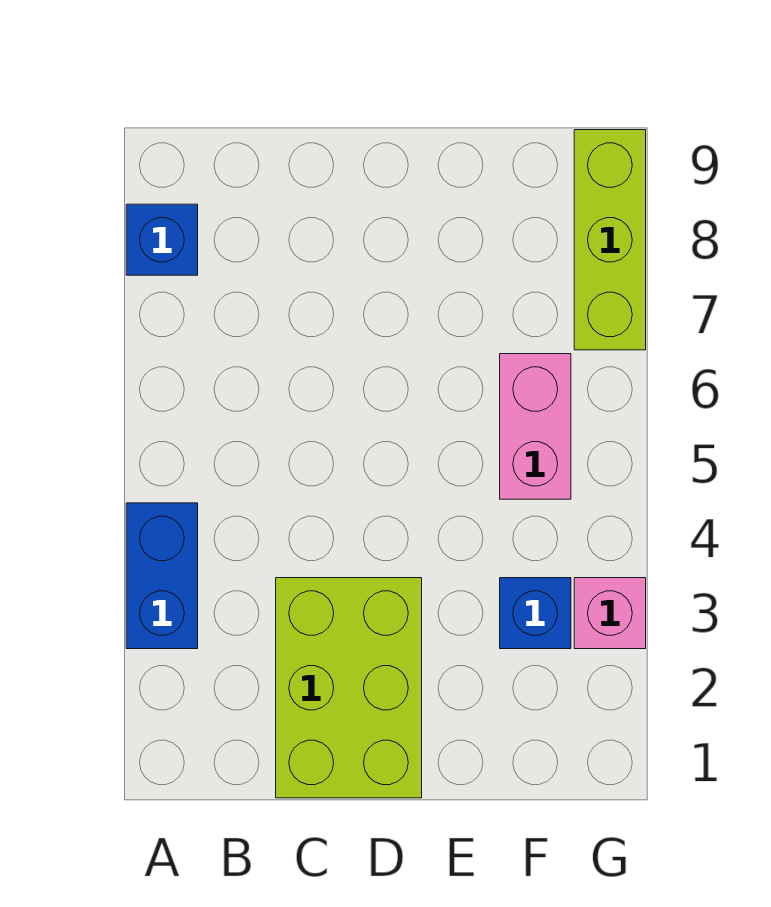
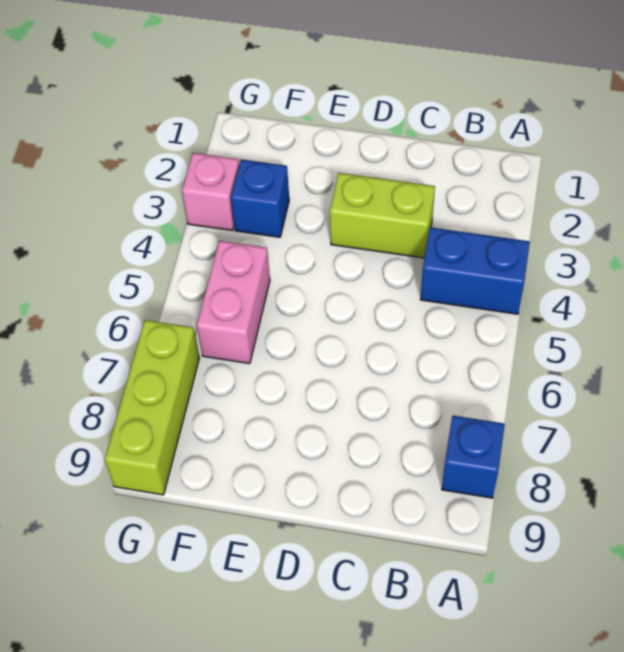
blue brick A3:A4 level 1 -> blue brick A4:B4 level 1
lime brick C1:D3 level 1 -> lime brick C3:D3 level 1

